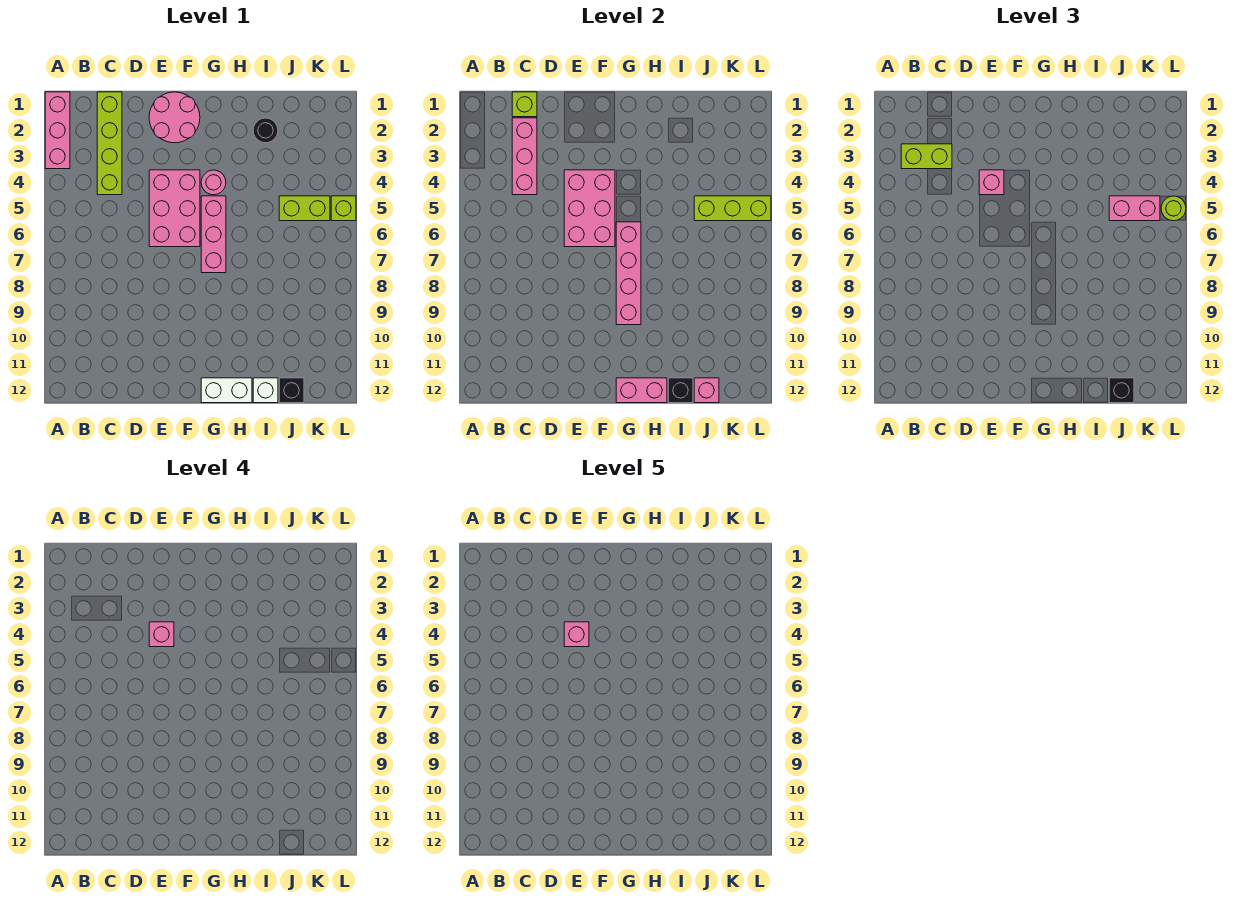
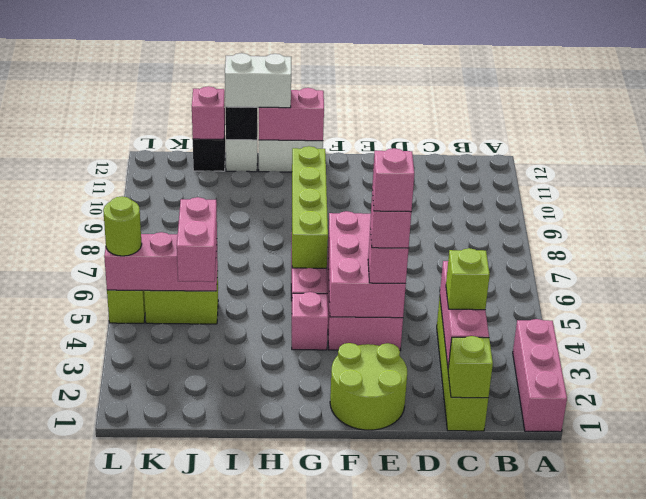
lime brick B3:C3 level 3 -> lime brick C3 level 3
pink round brick E1:F2 level 1 -> lime round brick E1:F2 level 1
pink round brick G4 level 1 -> pink brick G4 level 1
pink brick G6:G9 level 2 -> lime brick G6:G9 level 2
none -> white brick H12:I12 level 3
black round brick I2 level 1 -> none
lime brick J5:L5 level 2 -> pink brick J5:L5 level 2
pink brick J5:K5 level 3 -> pink brick J4:J5 level 3
black brick J12 level 3 -> none

